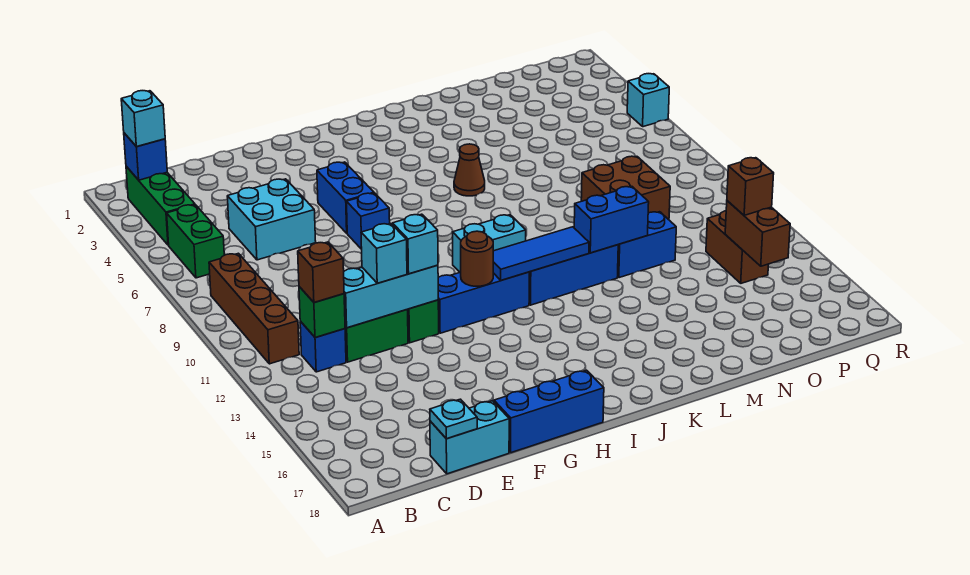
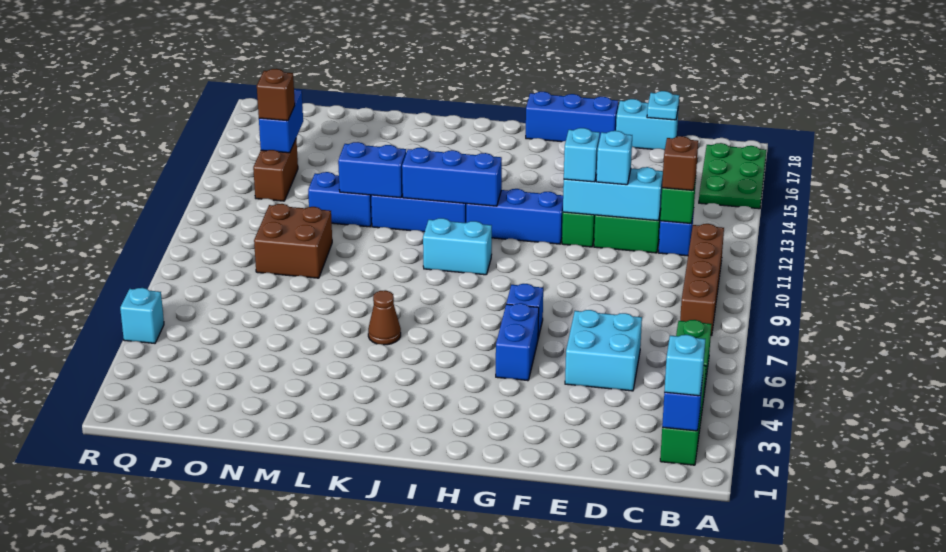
none -> green plate A15:B17 level 1
brown round brick H12 level 2 -> none
blue tile I12:K12 level 2 -> blue brick I12:K12 level 2
brown brick P14:P15 level 2 -> blue brick P14:P15 level 2

